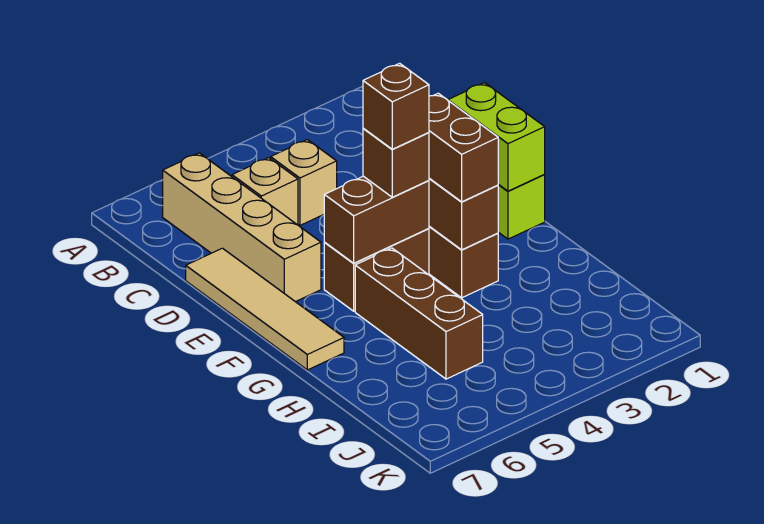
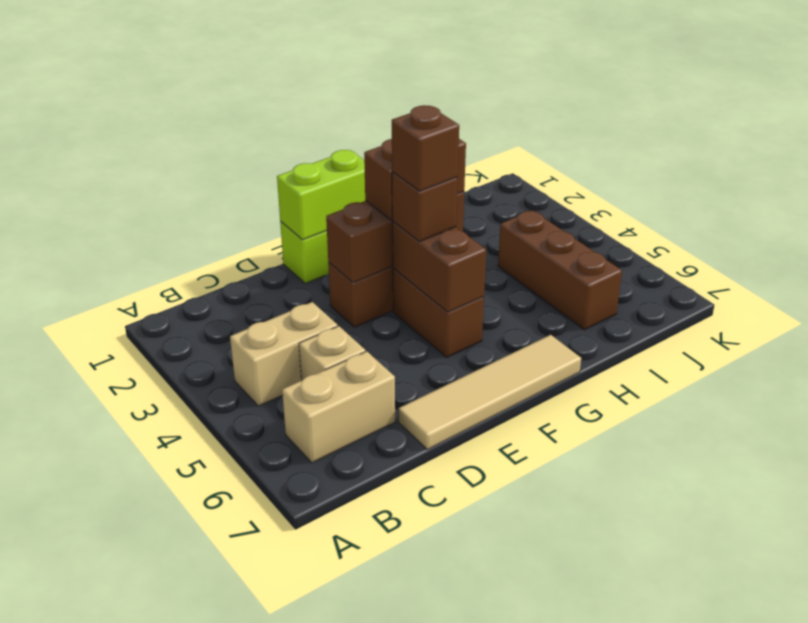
tan brick B6:E6 level 1 -> tan brick B6:C6 level 1
tan brick C4 level 1 -> tan brick B4:C4 level 1
brown brick G5:I5 level 1 -> brown brick I4:I6 level 1

